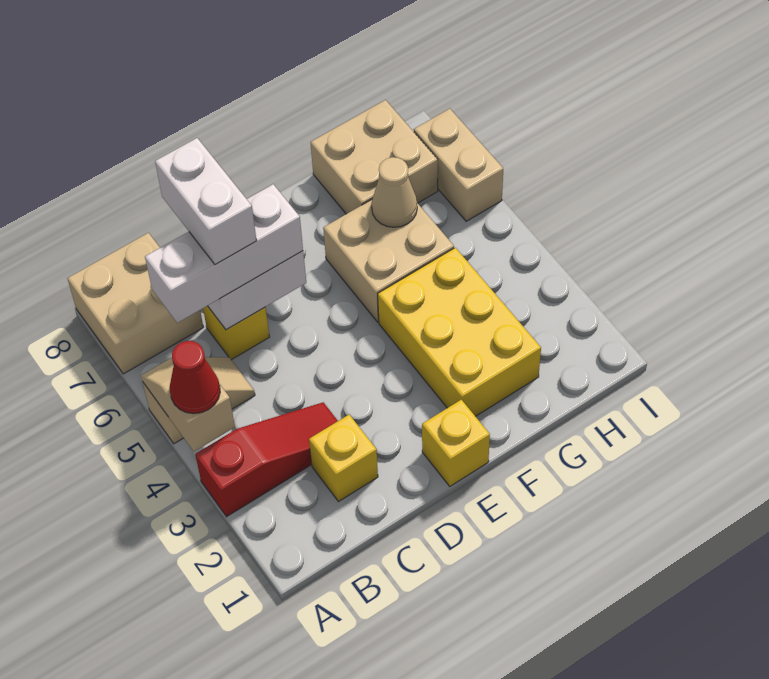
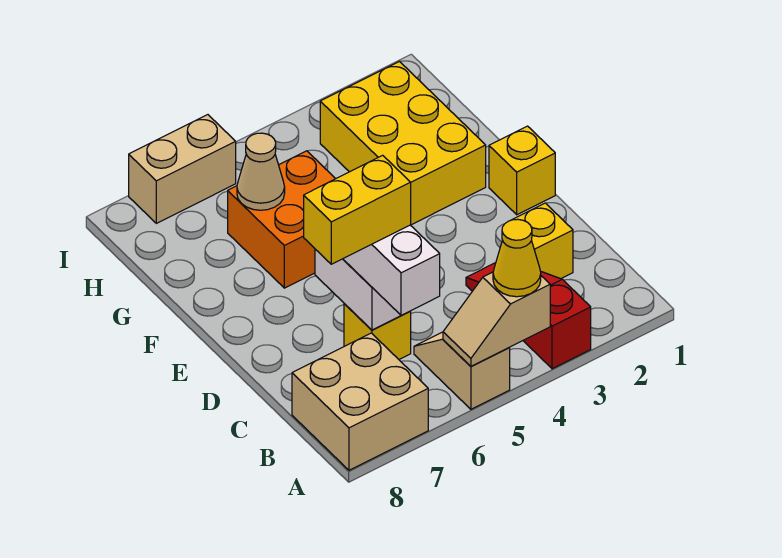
red cone A4 level 3 -> yellow cone A4 level 3
white brick C6:C7 level 4 -> yellow brick C6:C7 level 4
yellow brick F2:G4 level 1 -> yellow brick F2:H3 level 1
tan brick F5:G6 level 1 -> orange brick F5:G6 level 1
tan brick G7:H8 level 1 -> none

